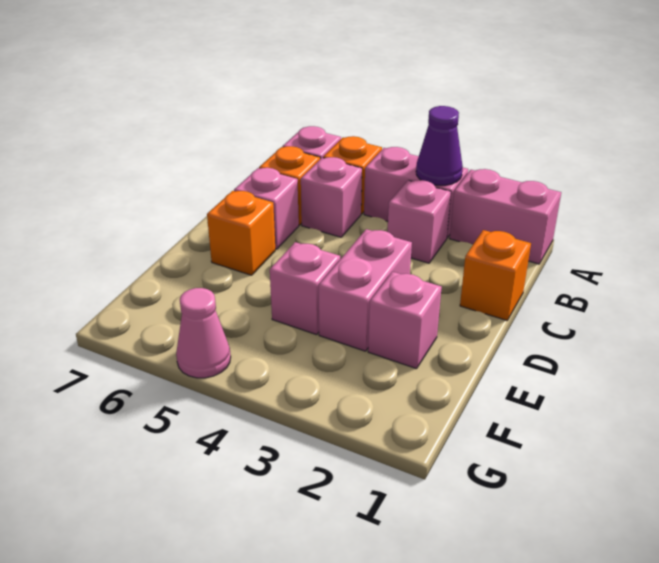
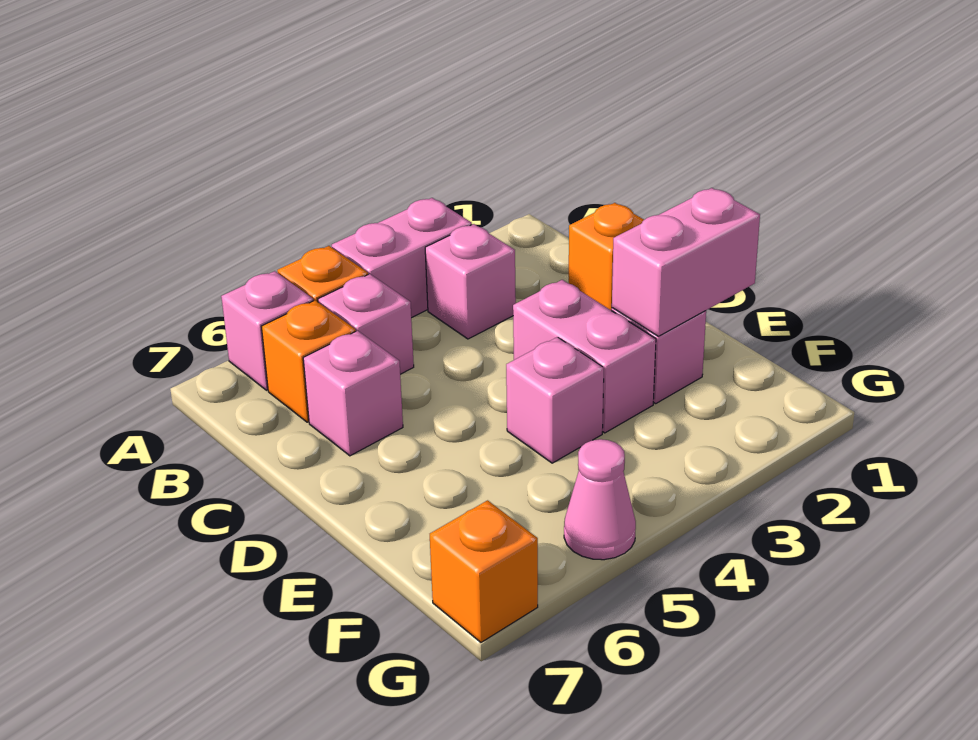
pink brick A1:A2 level 1 -> pink brick E1:E2 level 2
purple cone A3 level 2 -> none
orange brick D6 level 1 -> orange brick G7 level 1

